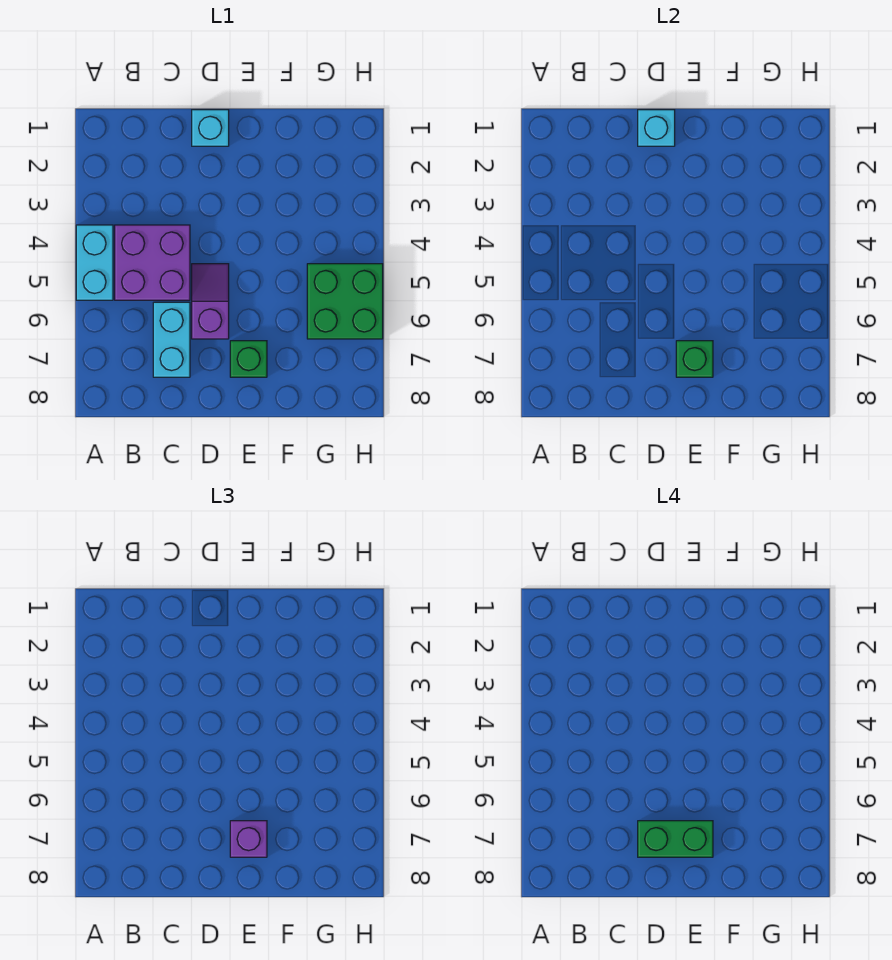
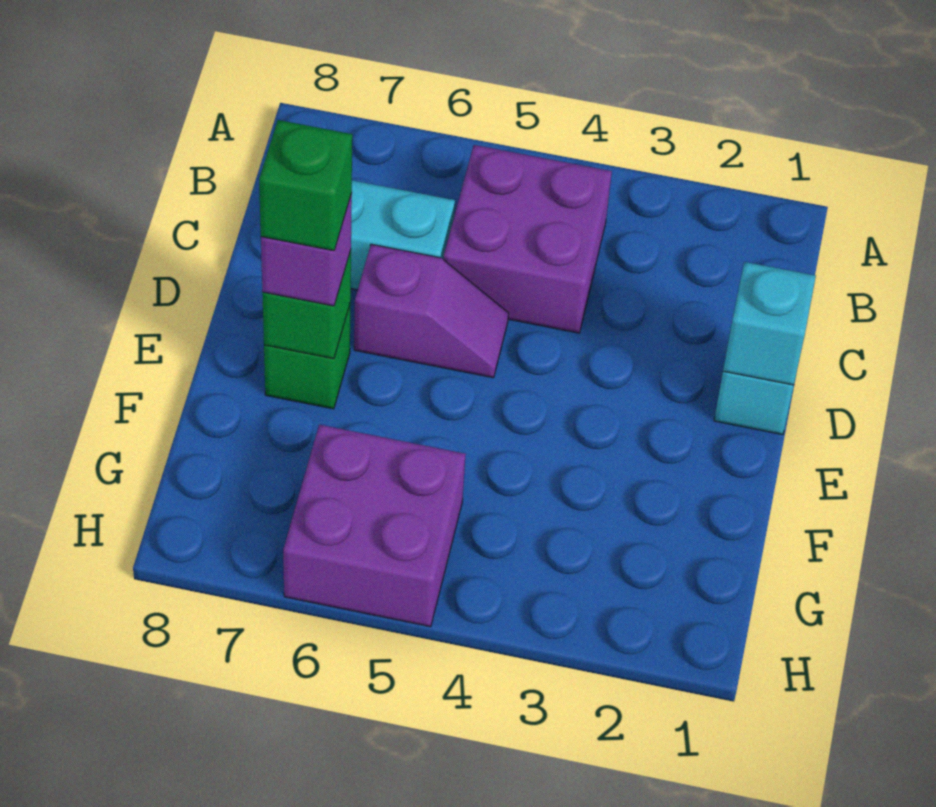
cyan brick A4:A5 level 1 -> none
green brick D7:E7 level 4 -> green brick E7 level 4
green brick G5:H6 level 1 -> purple brick G5:H6 level 1

